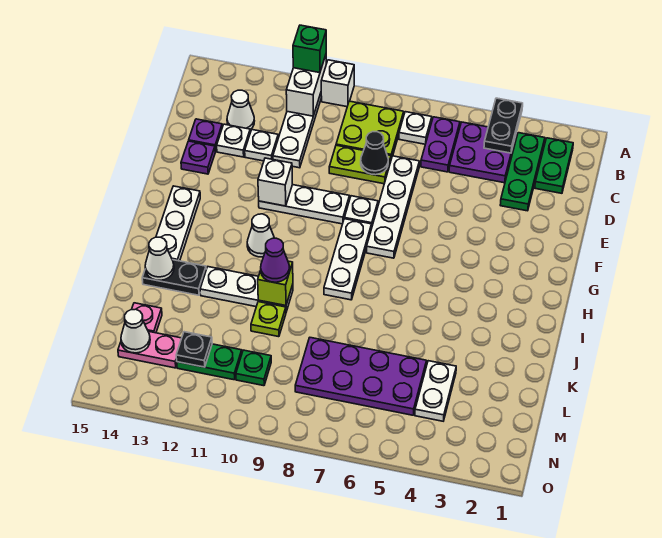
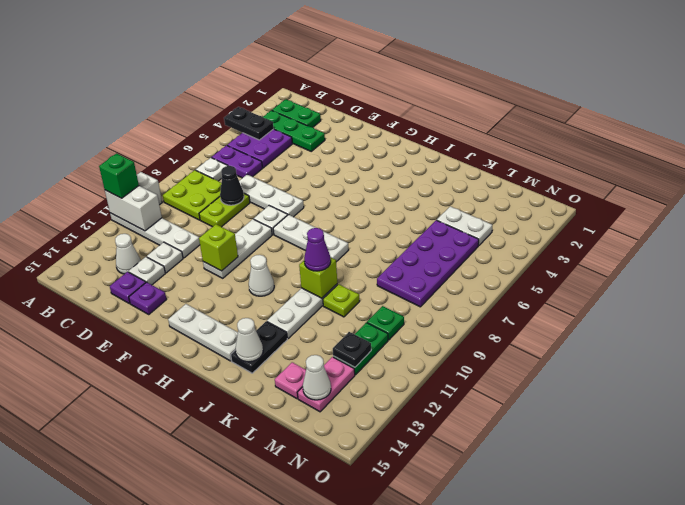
white plate D7:G7 level 1 -> white plate D7:F7 level 1
white brick F11 level 2 -> lime brick F11 level 2

